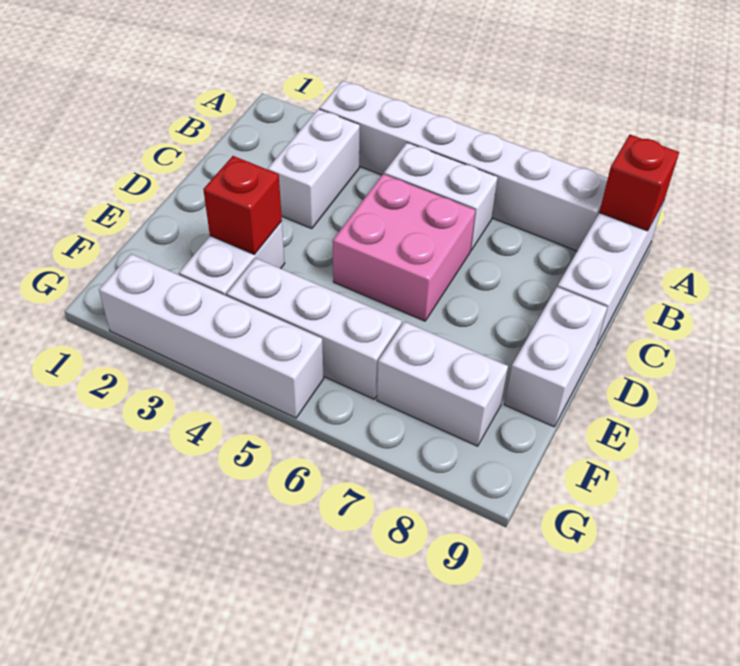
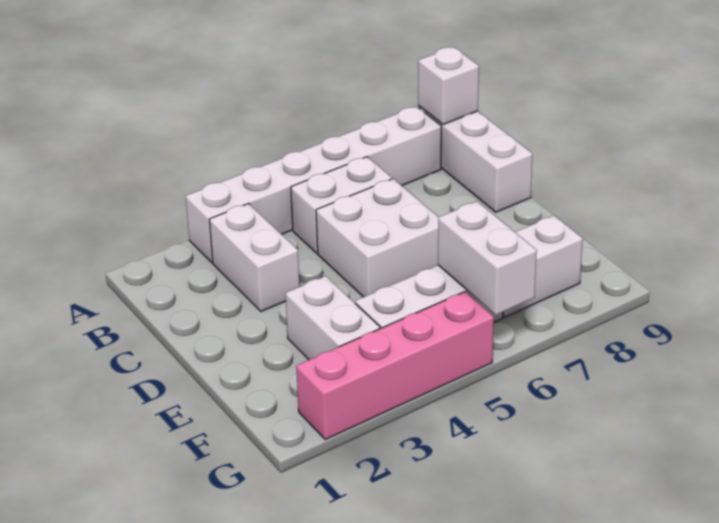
red brick A9 level 2 -> white brick A9 level 2
pink brick C5:D6 level 1 -> white brick C5:D6 level 1
white brick D9:E9 level 1 -> white brick F6:G6 level 2
red brick E3 level 2 -> none
white brick G2:G5 level 1 -> pink brick G2:G5 level 1

